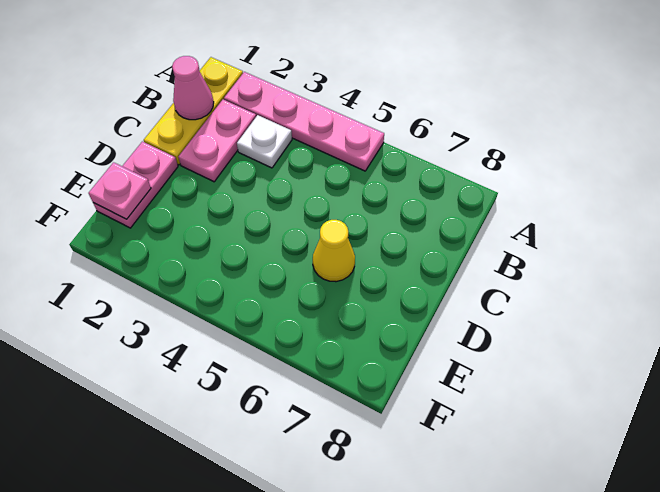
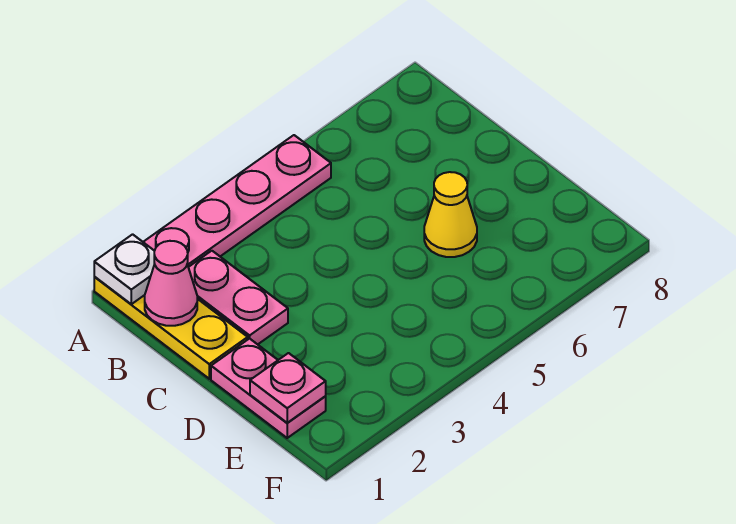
white plate B3 level 1 -> white plate A1 level 2

